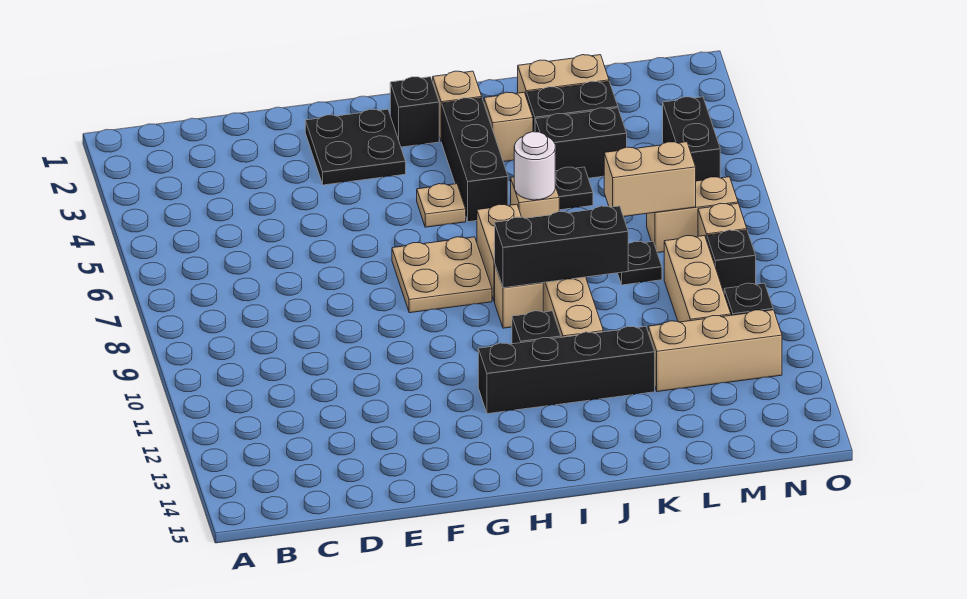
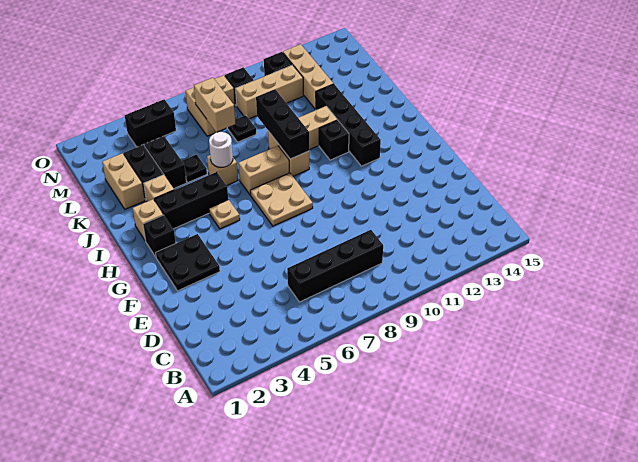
none -> black brick C6:C9 level 1

